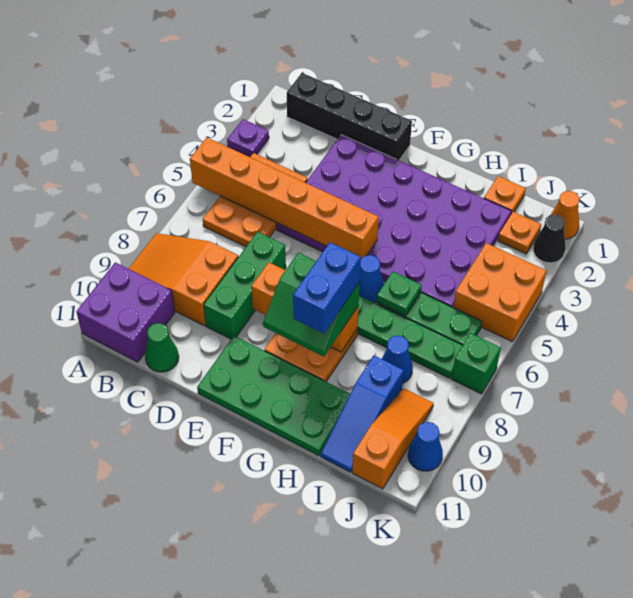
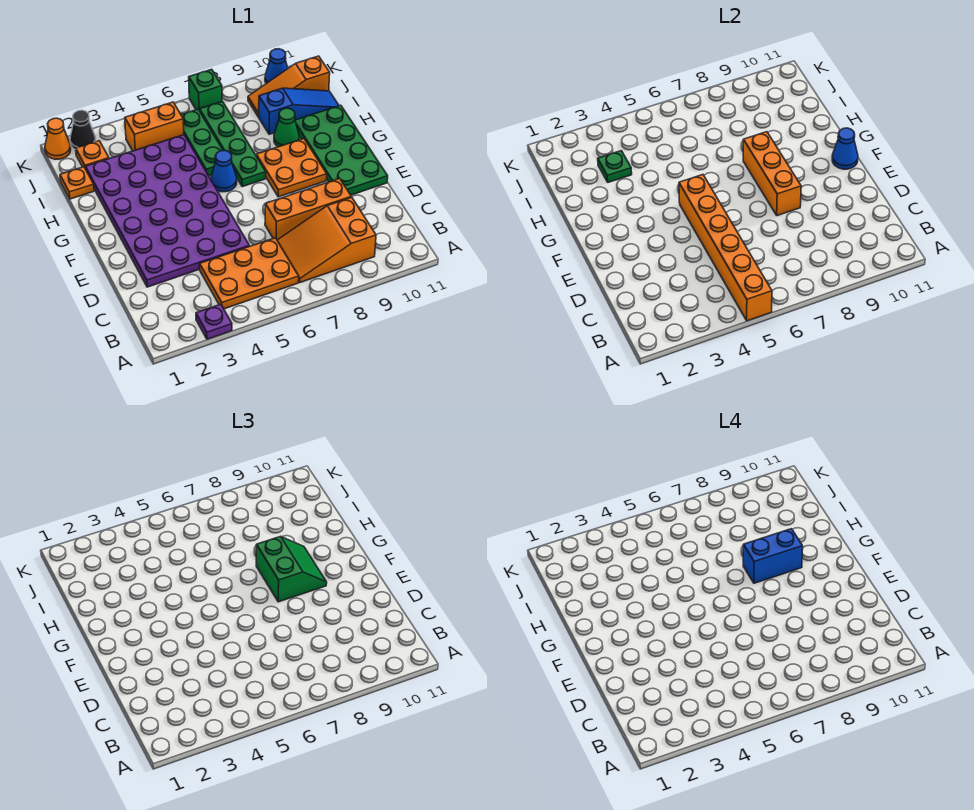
orange slope A8:C9 level 1 top C -> orange slope B7:C9 level 1 top 9
purple brick A10:B11 level 1 -> none
black brick B1:E1 level 1 -> none
green cone C11 level 1 -> green cone H9 level 1
green brick D7:D9 level 1 -> orange brick D7:D9 level 1
green plate H6 level 2 -> green plate I3 level 2
blue cone I8 level 1 -> blue cone F11 level 2
orange brick J4:K5 level 1 -> orange brick J4:J5 level 1

